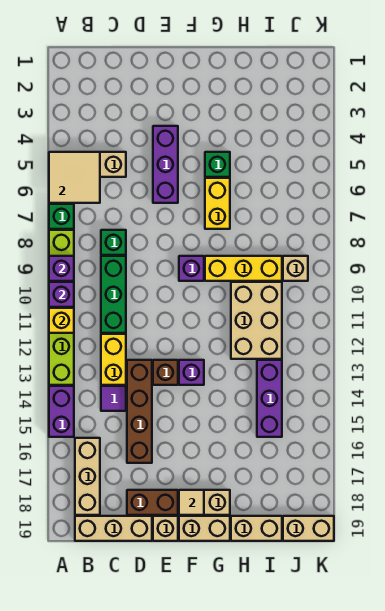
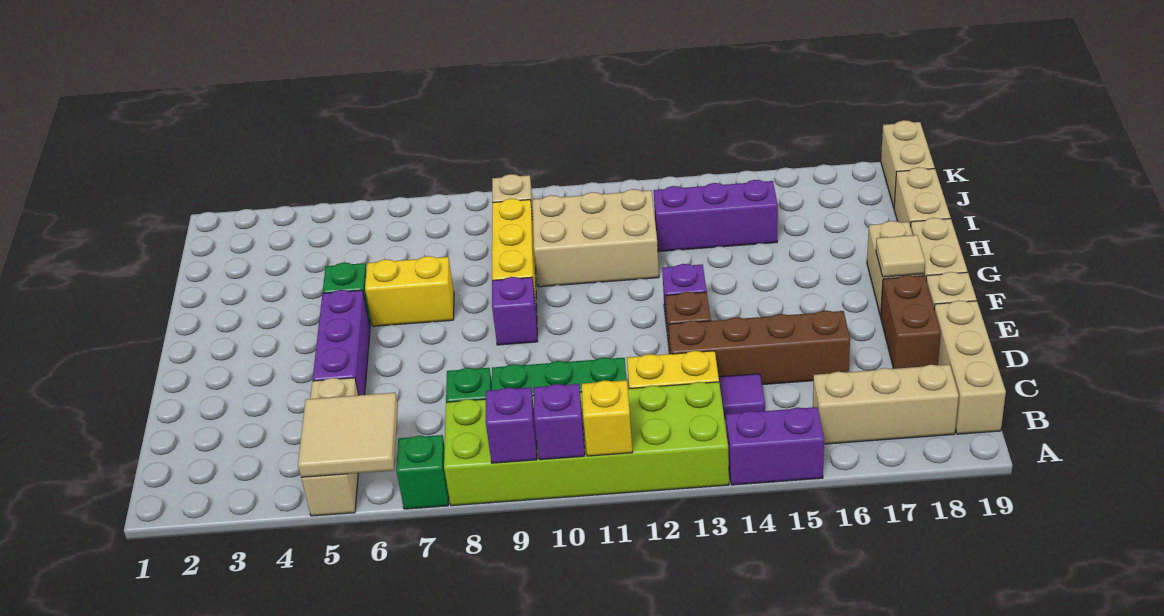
lime brick A8:A13 level 1 -> lime brick A8:B13 level 1
purple brick E4:E6 level 1 -> purple brick D5:F5 level 1

